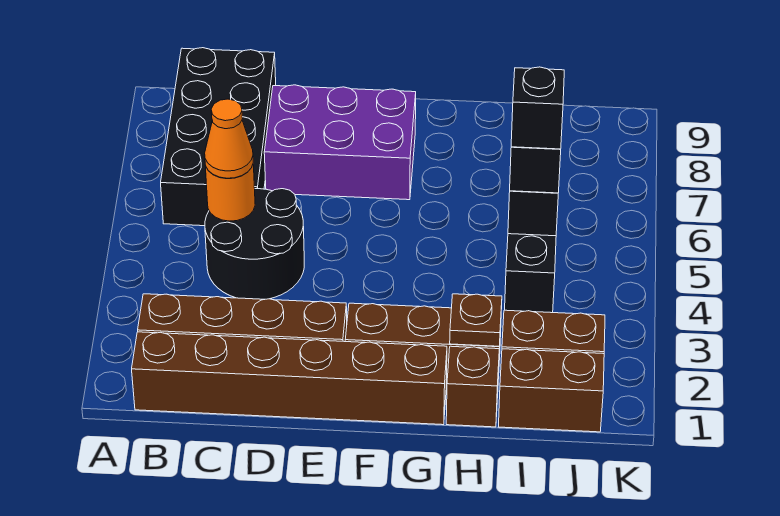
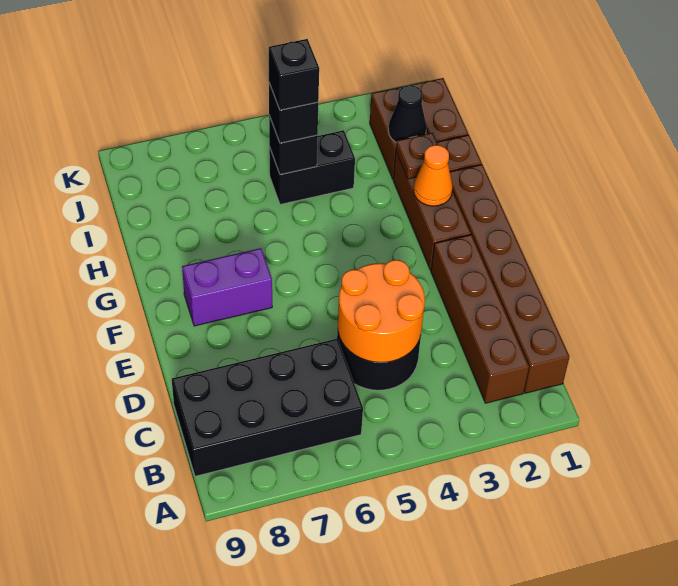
orange round brick C5 level 2 -> orange round brick C4:D5 level 2
orange cone C5 level 3 -> orange cone G2 level 2
purple brick D7:F8 level 1 -> purple brick F7:F8 level 1
none -> black cone I2 level 2

